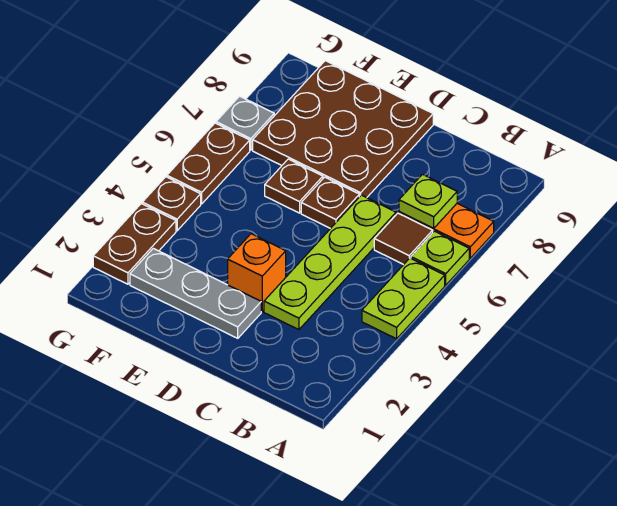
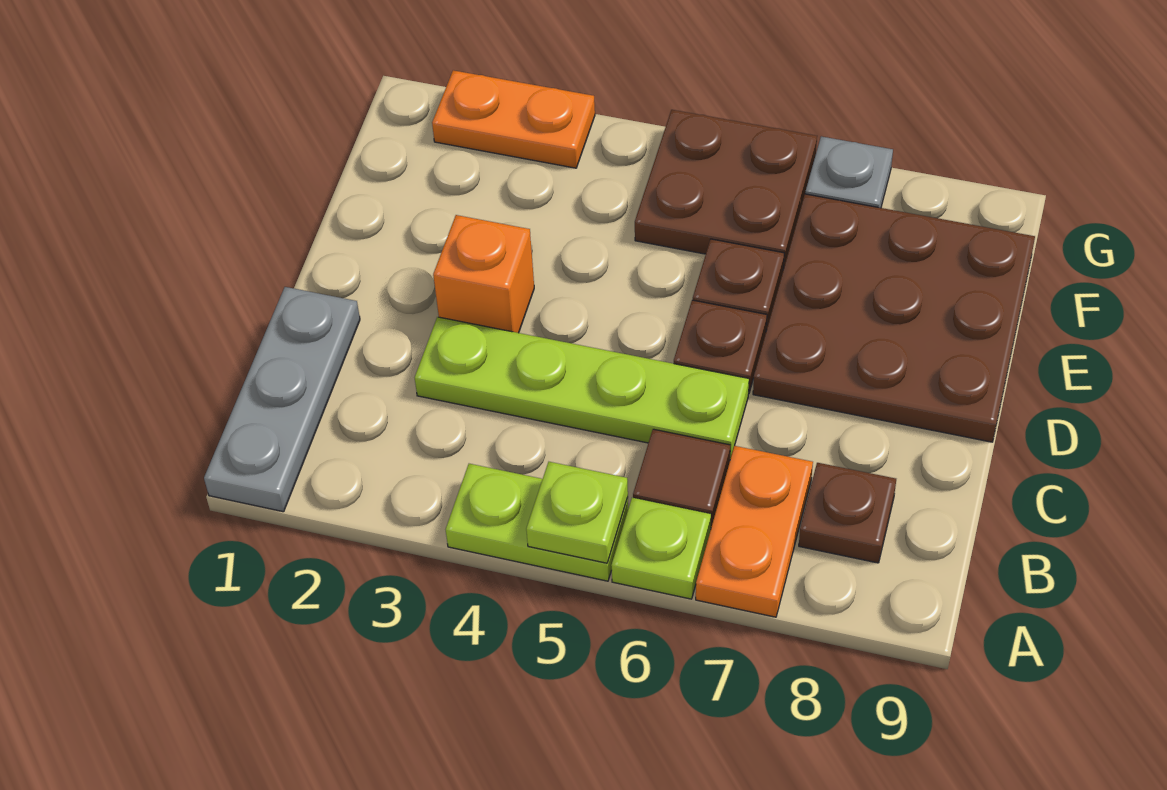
lime plate B7 level 2 -> lime plate A5 level 2
grey plate D2:F2 level 1 -> grey plate A1:C1 level 1
brown plate G2:G3 level 1 -> orange plate G2:G3 level 1
brown plate G4 level 1 -> brown plate B8 level 1
brown plate G5:G6 level 1 -> brown plate F5:G6 level 1

